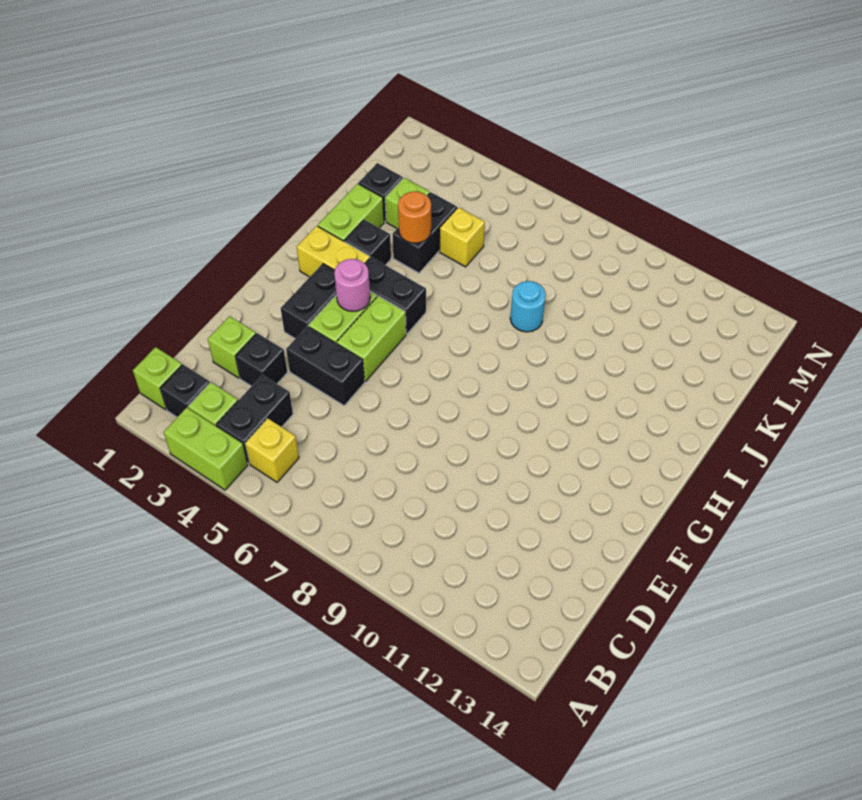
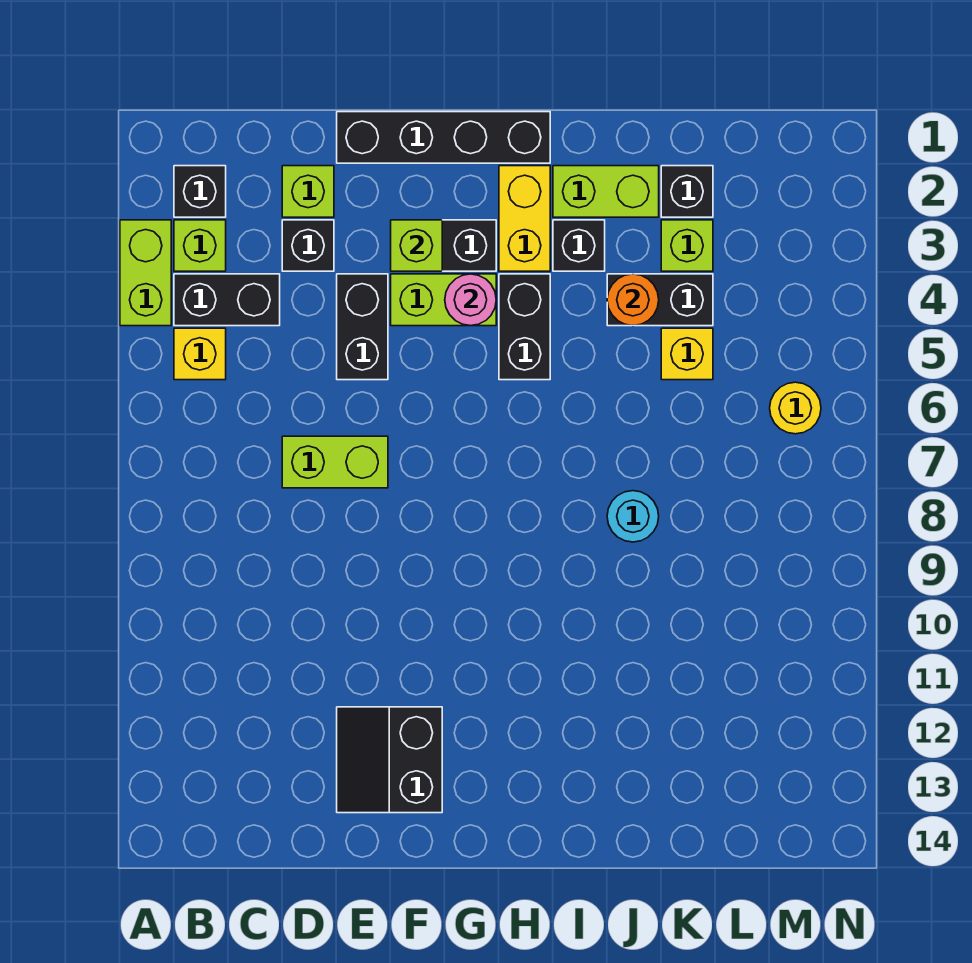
lime brick B1 level 1 -> lime brick F3 level 2
none -> black brick E1:H1 level 1
none -> black slope E12:F13 level 1 top F
lime brick F5:G5 level 1 -> lime brick D7:E7 level 1
none -> yellow round brick M6 level 1

